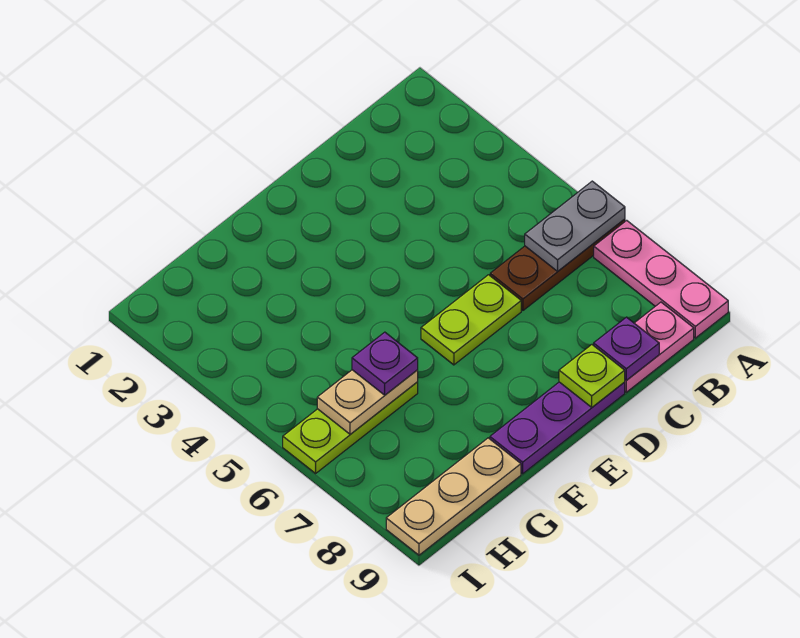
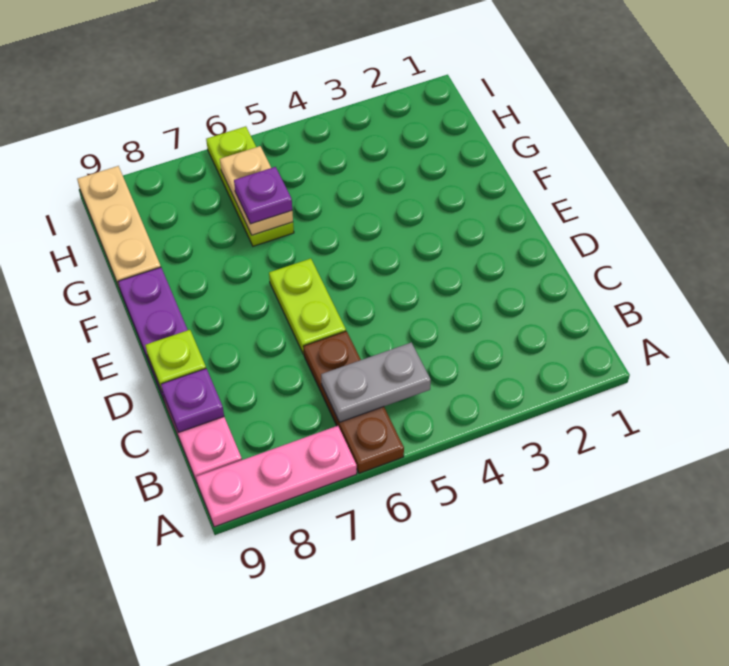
grey plate A6:B6 level 2 -> grey plate B5:B6 level 2

